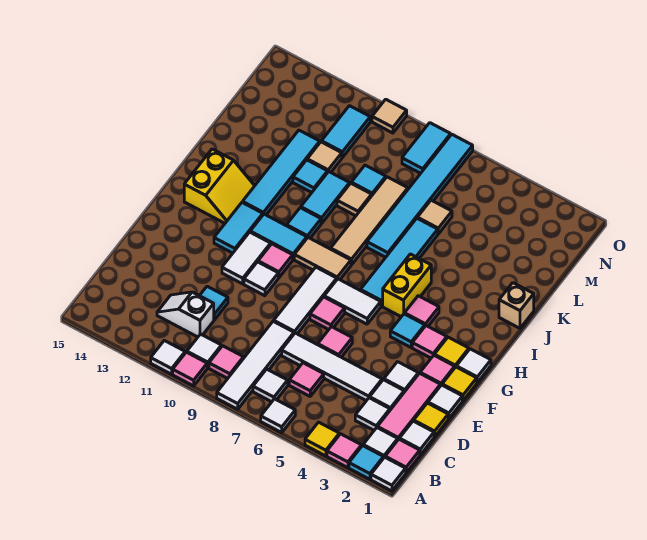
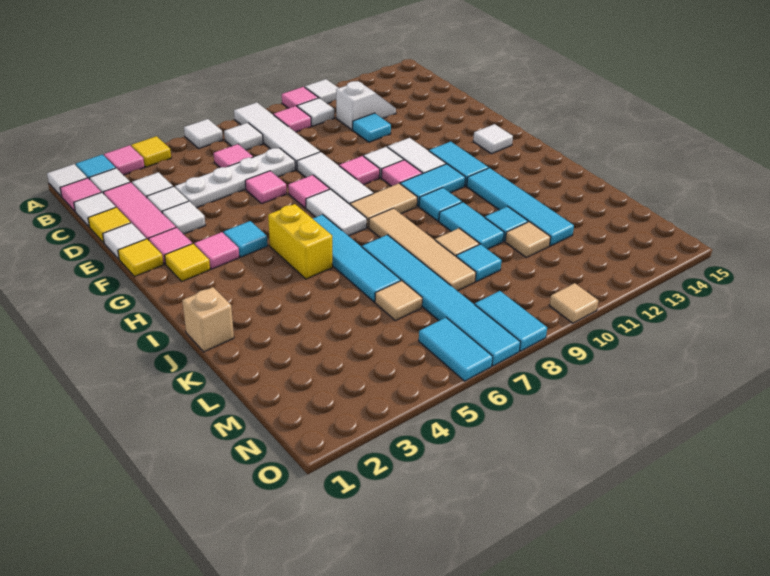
white tile D4:D7 level 1 -> white plate D4:D7 level 1
white tile G1 level 1 -> white tile G14 level 1
white tile G6:G7 level 1 -> white tile G7:H7 level 1
pink tile H4 level 1 -> pink tile F9 level 1
yellow slope H13:I14 level 1 top 14 -> none
cyan tile M11:N11 level 1 -> cyan tile N6:O6 level 1

